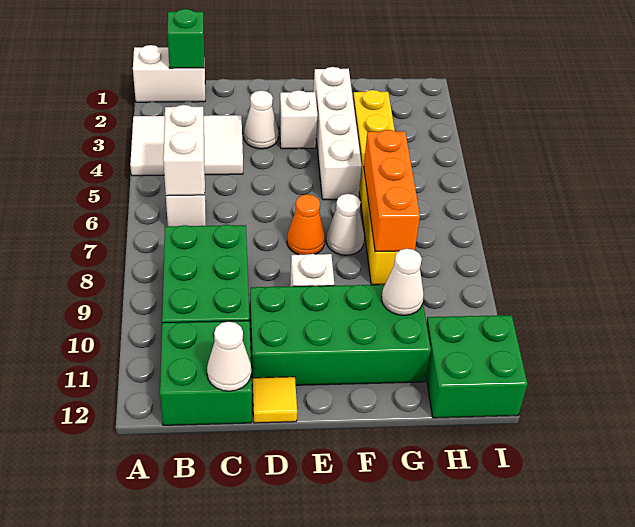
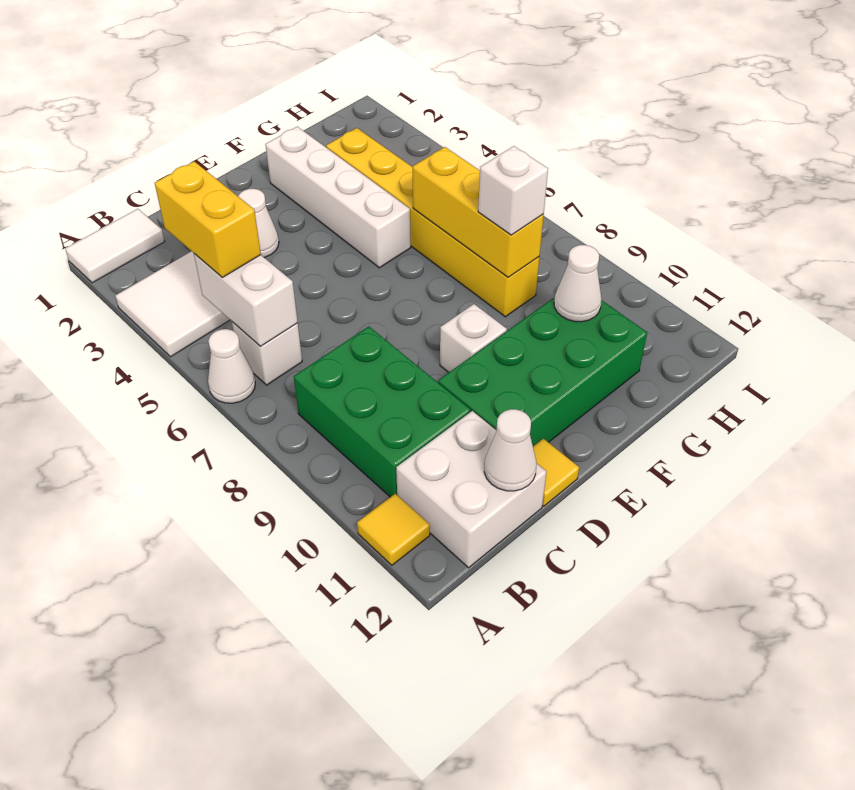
white brick A1:B1 level 1 -> white tile A1:B1 level 1
none -> yellow tile A11 level 1
green brick B1 level 2 -> none
none -> yellow brick B4:B5 level 3
green brick B11:C12 level 1 -> white brick B11:C12 level 1
white brick E3 level 1 -> white brick G8 level 3
orange cone E7 level 1 -> none
white cone F7 level 1 -> white cone A6 level 1
orange brick G6:G8 level 2 -> yellow brick G6:G8 level 2
green brick H11:I12 level 1 -> none

